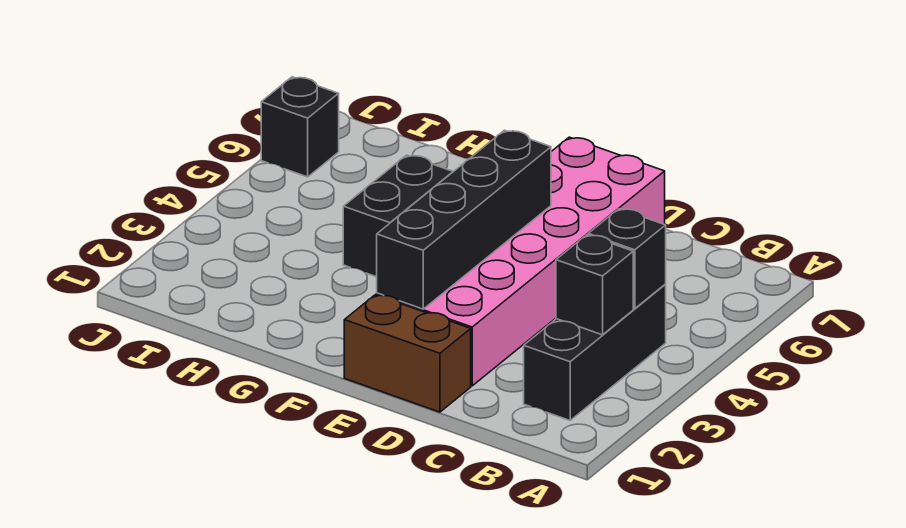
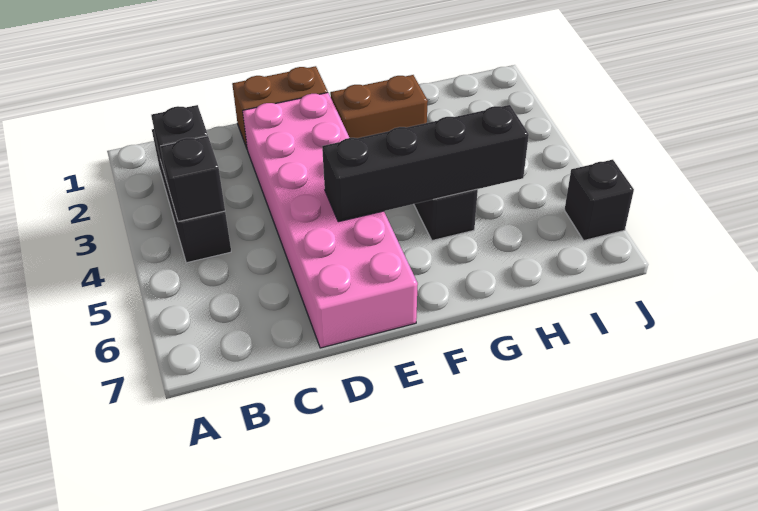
black brick E2:E5 level 2 -> black brick E5:H5 level 2
none -> brown brick F2:G2 level 1

